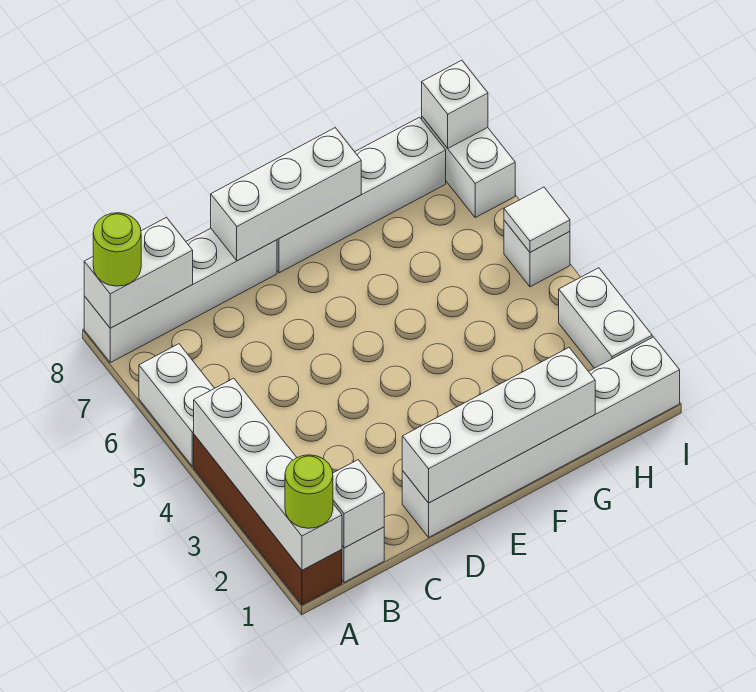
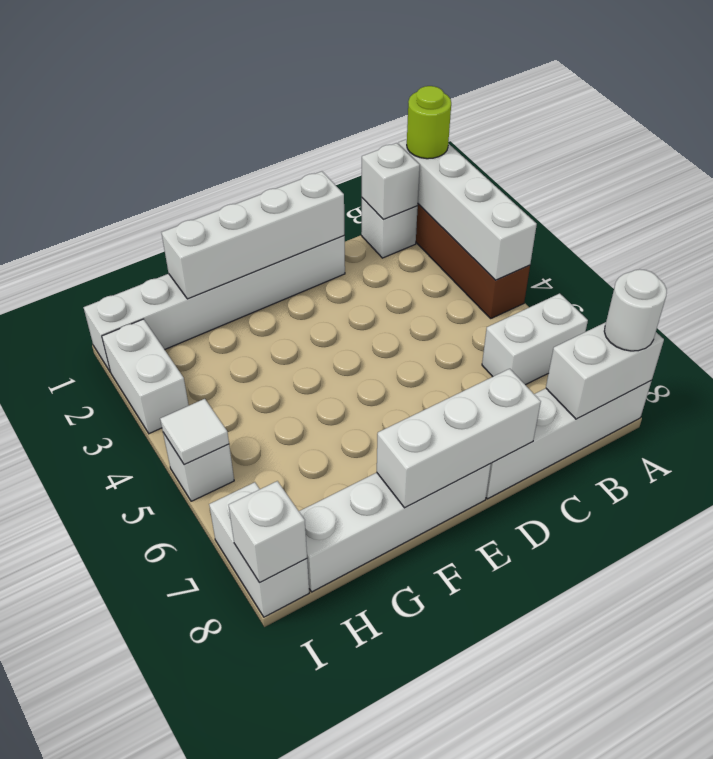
white brick A5:A6 level 1 -> white brick A6:B6 level 1
lime round brick A8 level 3 -> white round brick A8 level 3

